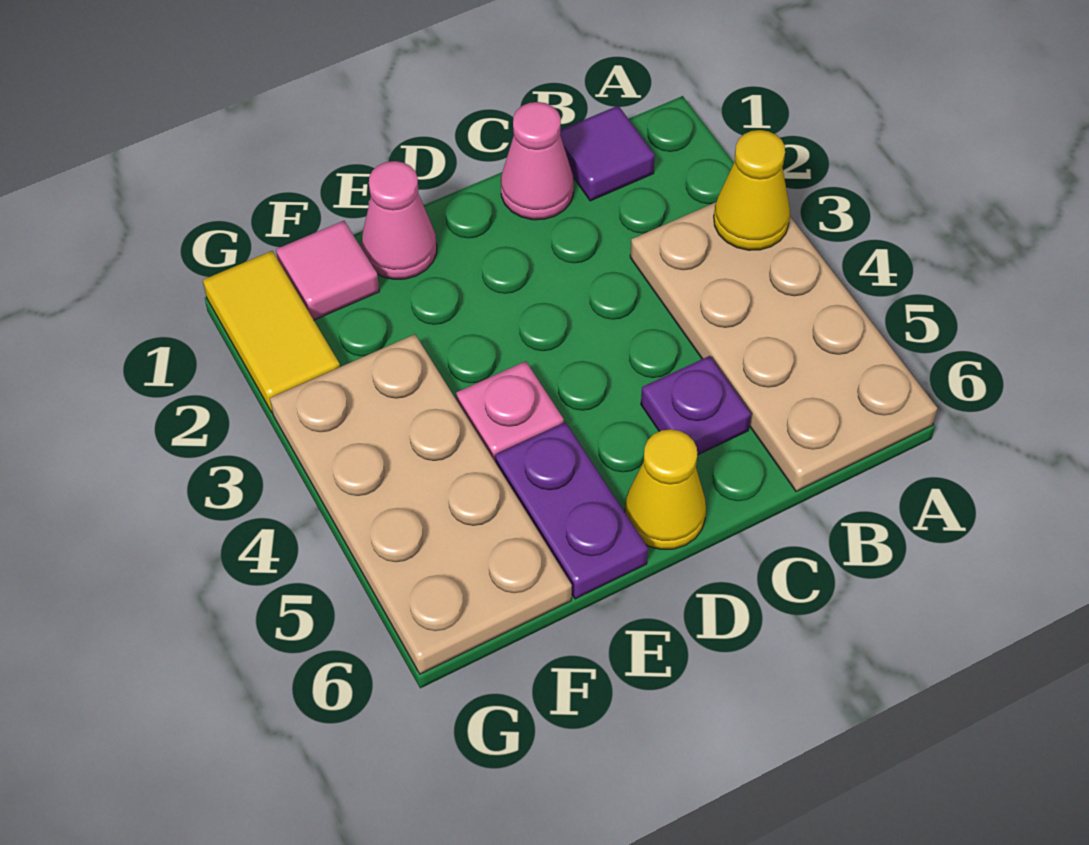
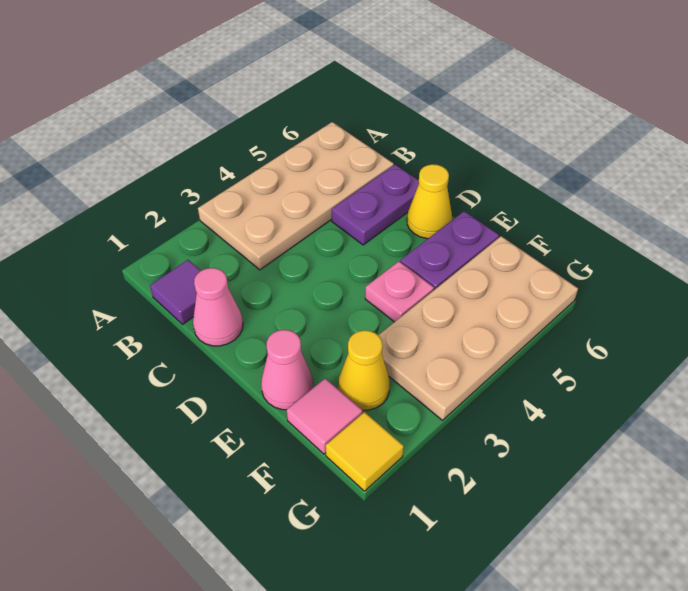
yellow cone A3 level 2 -> yellow cone F2 level 1
purple plate C5 level 1 -> purple plate C5:C6 level 1
yellow tile G1:G2 level 1 -> yellow tile G1 level 1

